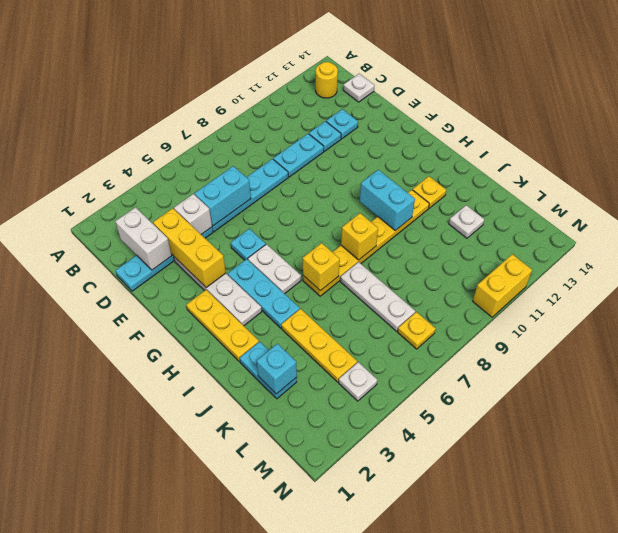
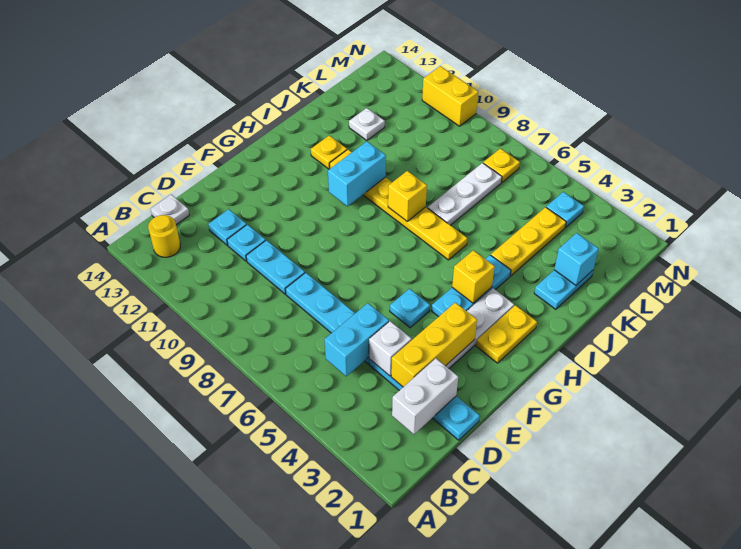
cyan brick D5:D6 level 2 -> cyan brick C5:D5 level 2
yellow plate G2:I2 level 1 -> yellow plate G2:H2 level 1
white plate G5:H5 level 1 -> none
yellow brick I6 level 2 -> yellow brick H4 level 2
white plate M4 level 1 -> cyan plate M4 level 1

